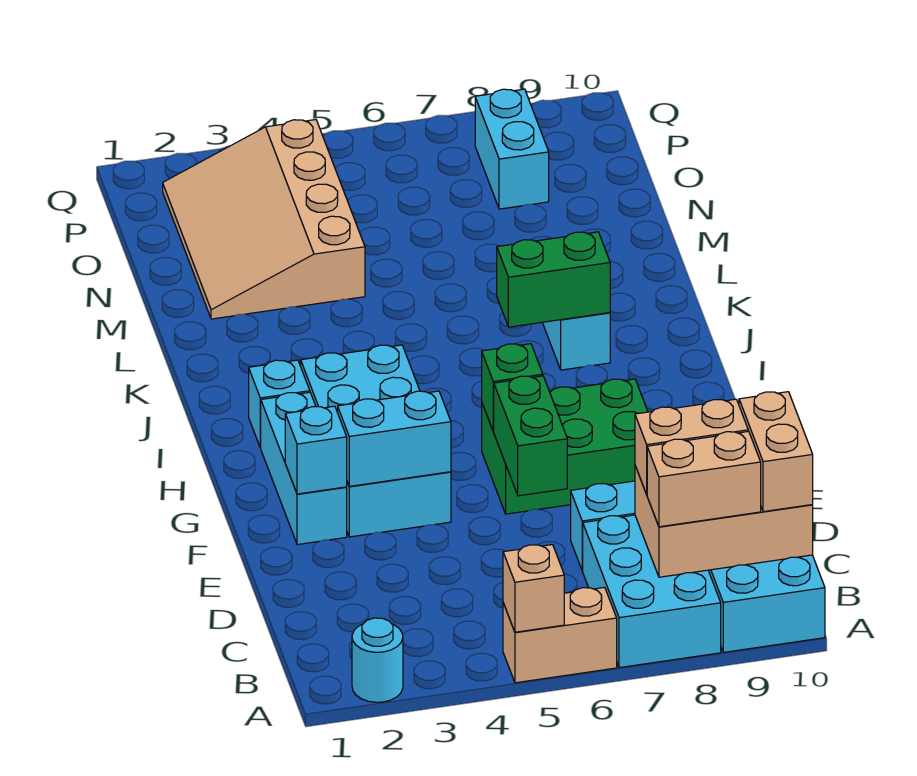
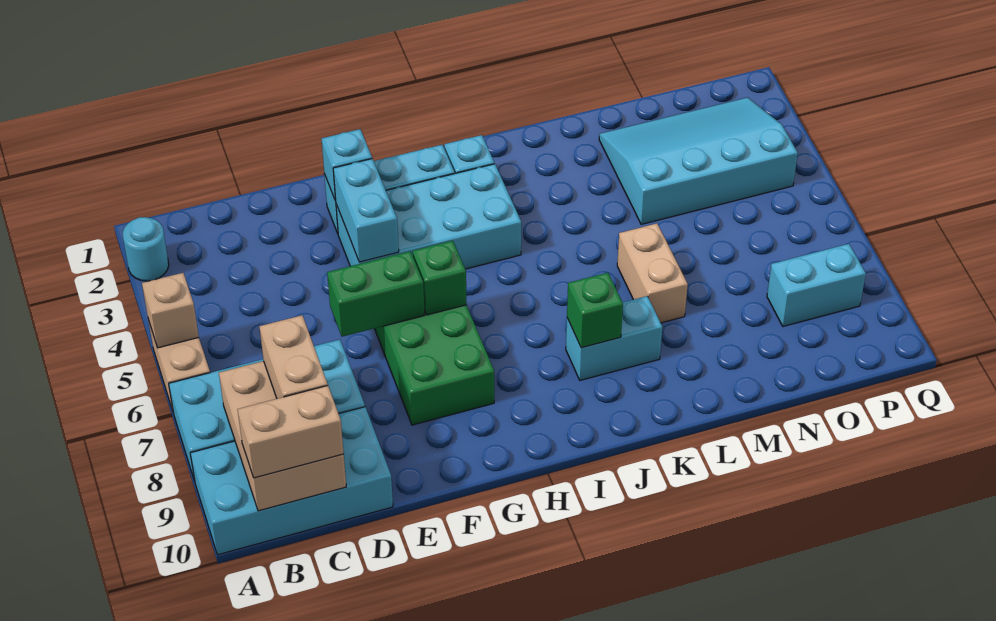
tan brick B8:B9 level 3 -> tan brick L6:L7 level 1
green brick J7:J8 level 2 -> green brick J8 level 2
tan slope M2:P4 level 1 top 4 -> cyan slope M2:P4 level 1 top 4

